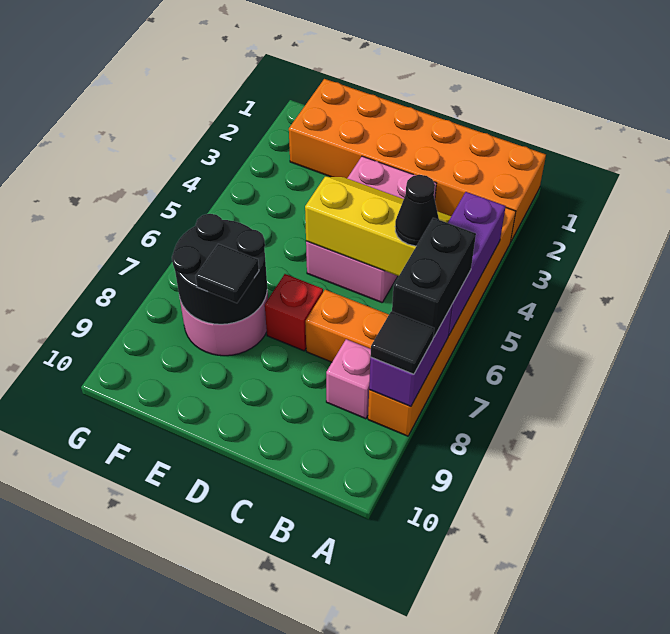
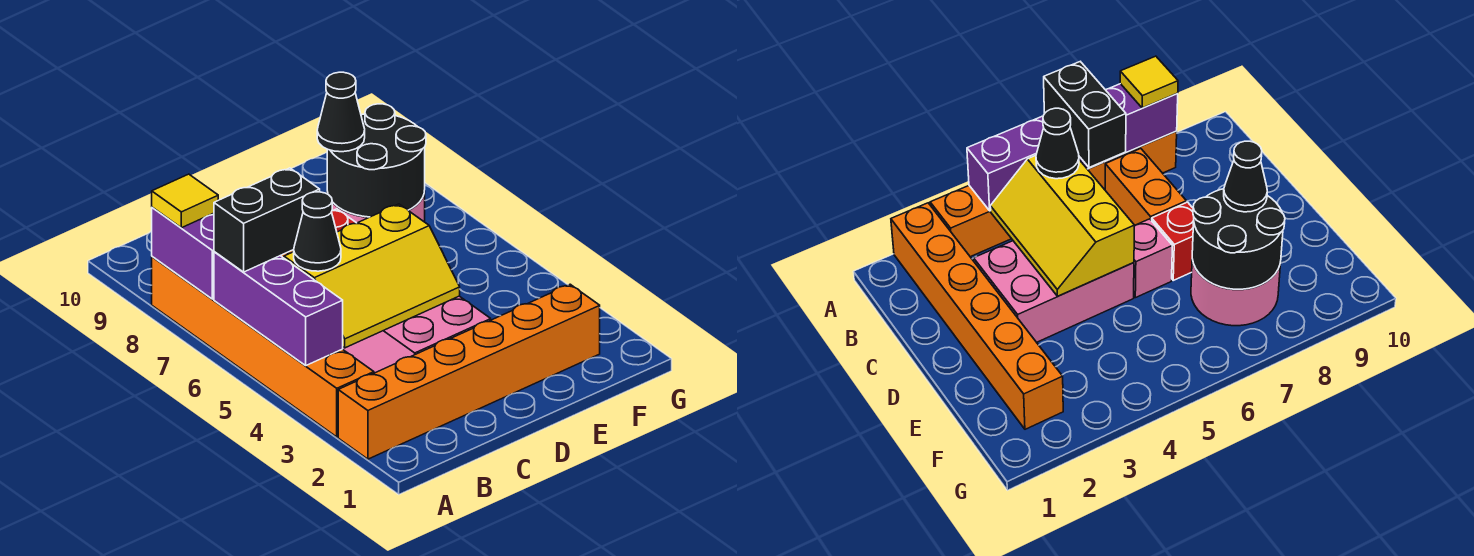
orange brick A1:F2 level 1 -> orange brick A2:F2 level 1
black brick A6:A7 level 3 -> black brick A6:B6 level 3
black tile A8 level 3 -> yellow tile A8 level 3
pink brick B8 level 1 -> pink brick D6 level 1
black tile E8 level 3 -> black cone E8 level 3

